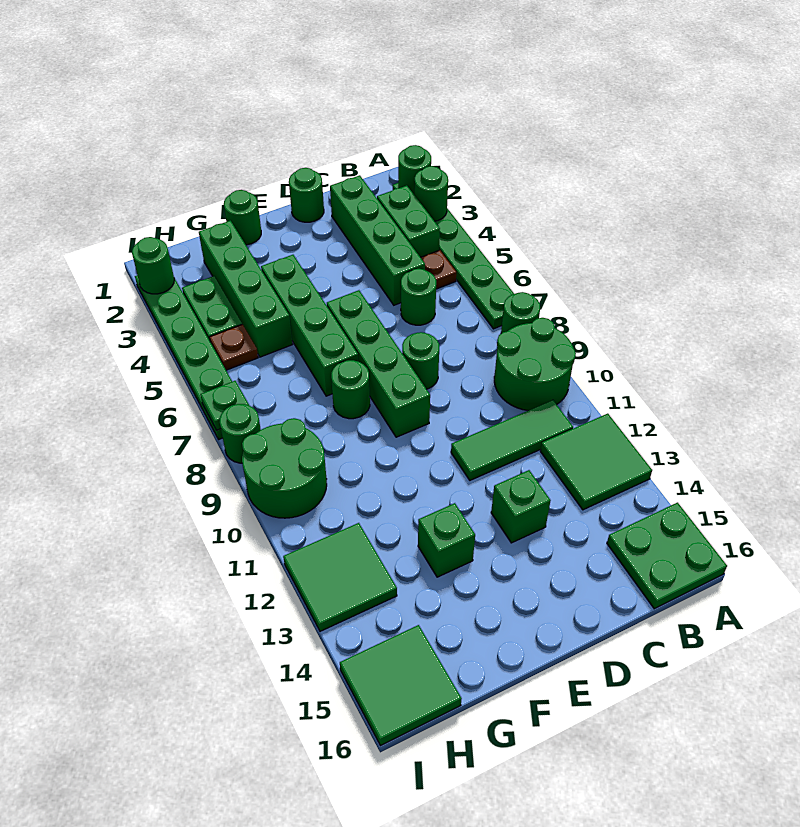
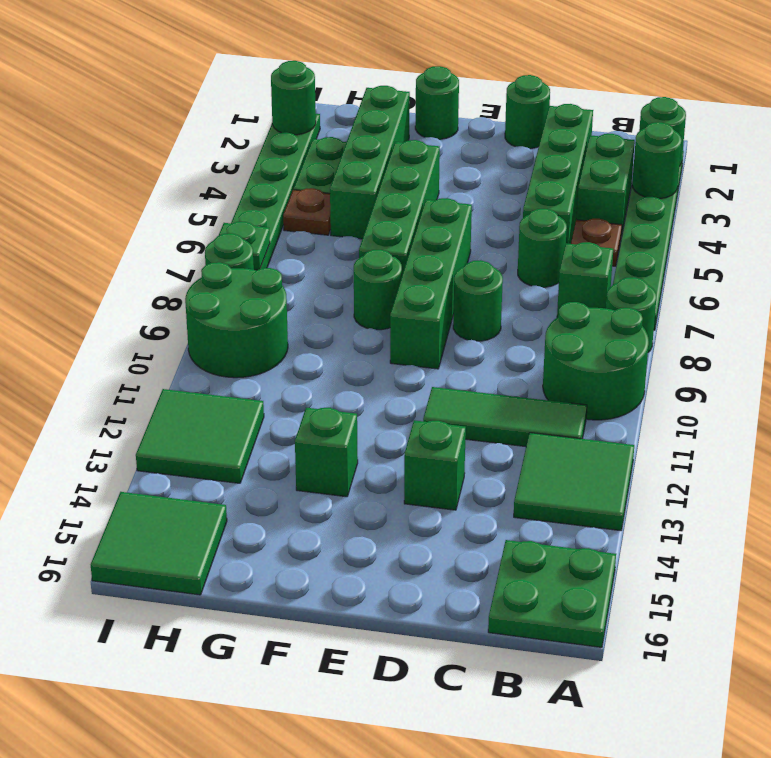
none -> green brick B7 level 1

